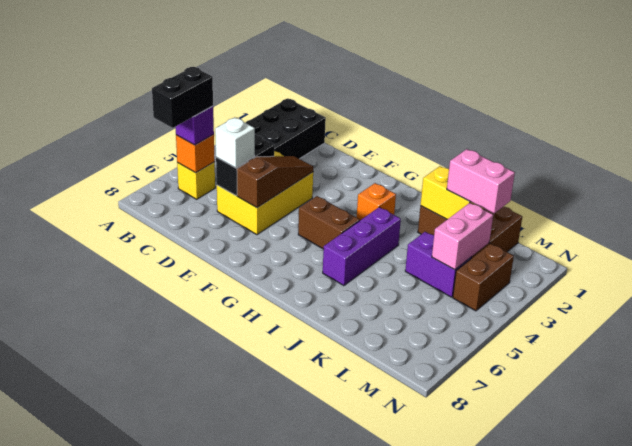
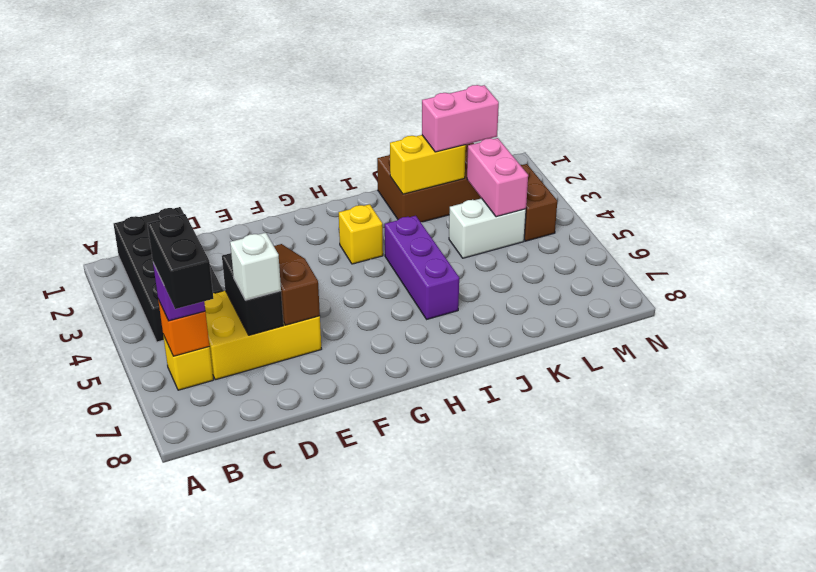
yellow brick D4:E6 level 1 -> yellow brick C5:E6 level 1
brown brick G5:H5 level 1 -> none
orange brick H3 level 1 -> yellow brick H3 level 1
purple brick K4:L4 level 1 -> white brick K4:L4 level 1

